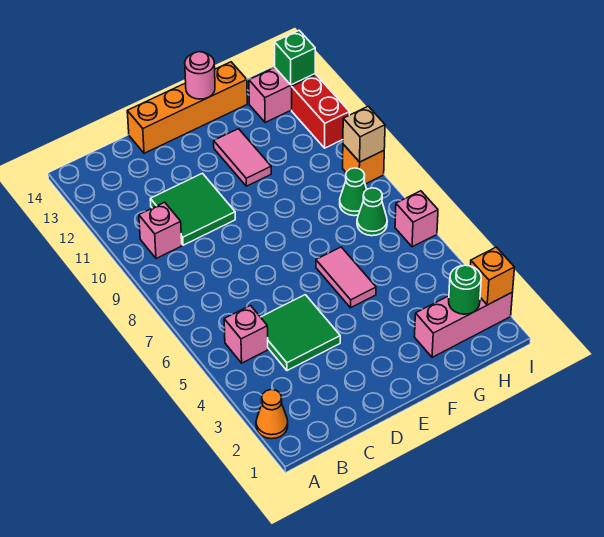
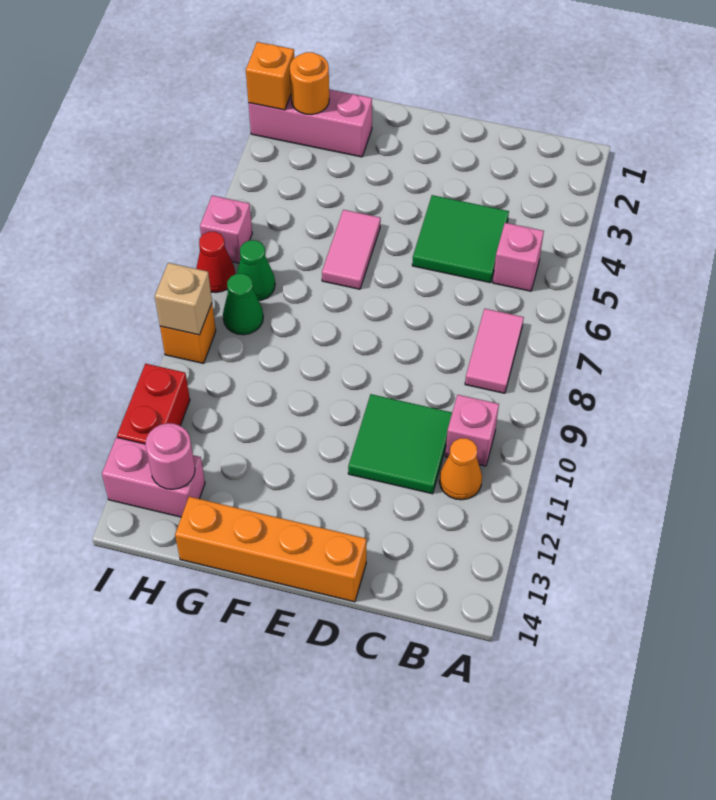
orange cone A2 level 1 -> orange cone B11 level 1
pink tile F11:F12 level 1 -> pink tile B7:B8 level 1
pink round brick F14 level 2 -> pink round brick H13 level 2
green round brick H2 level 2 -> orange round brick H2 level 2
none -> red cone I7 level 1
green brick I13 level 2 -> none

